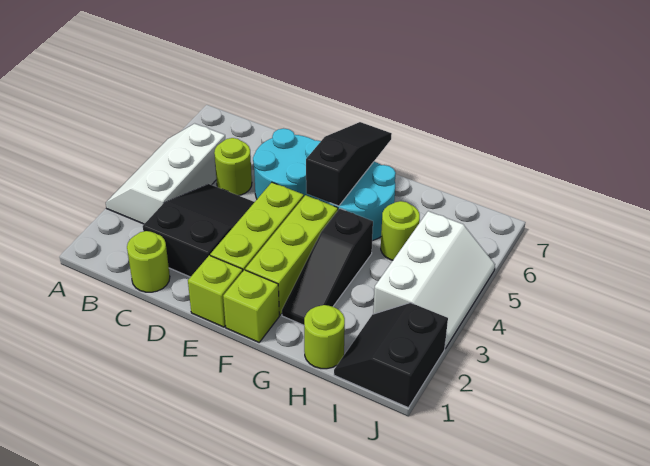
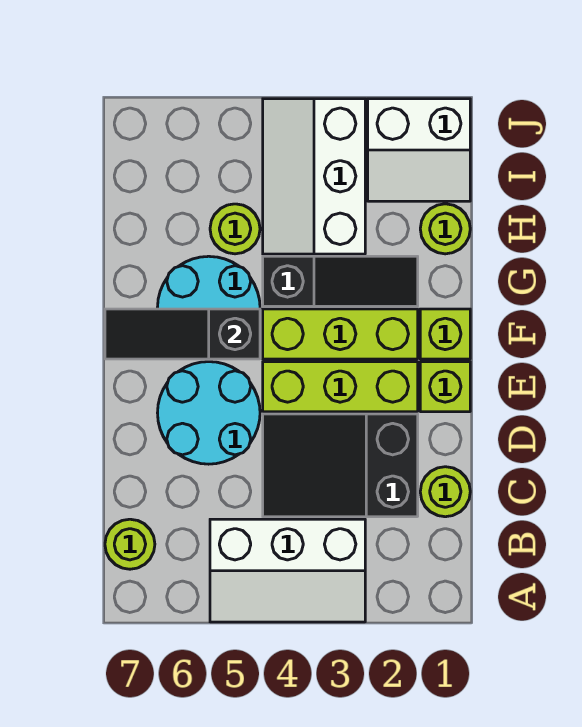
lime round brick C5 level 1 -> lime round brick B7 level 1
black slope I1:J2 level 1 top J -> white slope I1:J2 level 1 top J
white slope I3:J5 level 1 top I -> white slope H3:J4 level 1 top 3

